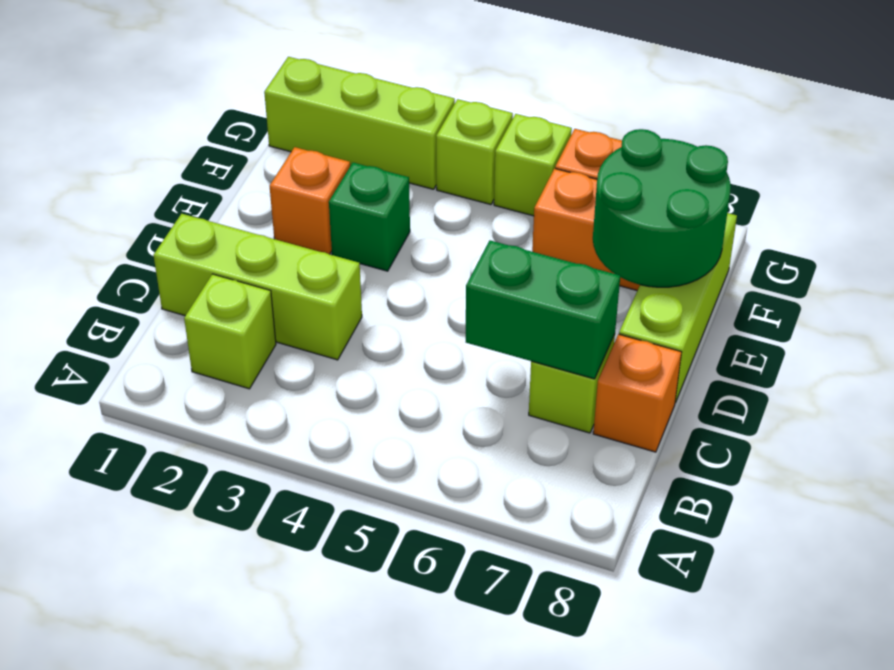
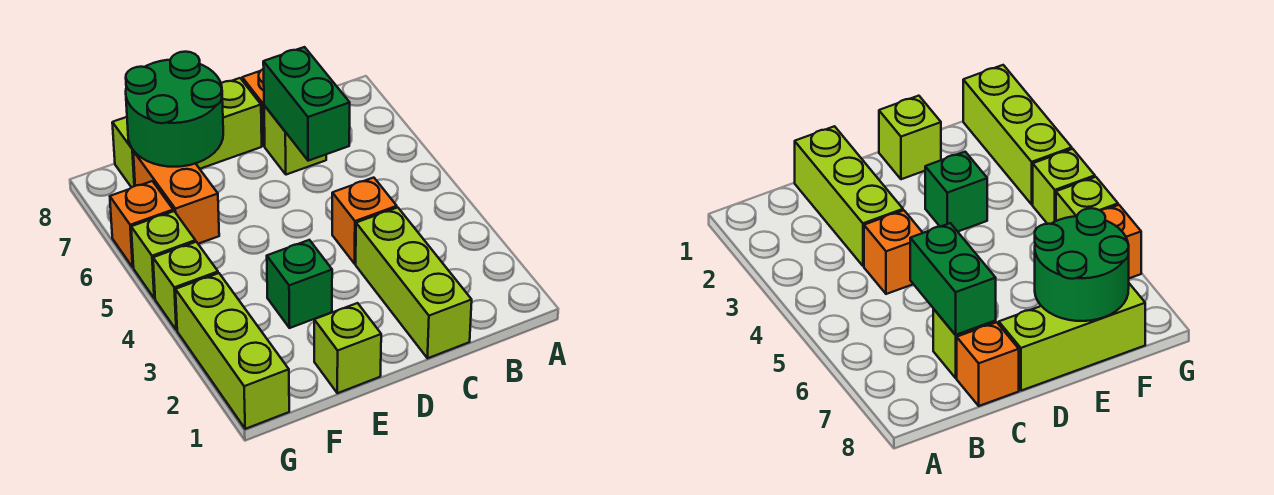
lime brick B2 level 1 -> lime brick E1 level 1
orange brick E2 level 1 -> orange brick C4 level 1

